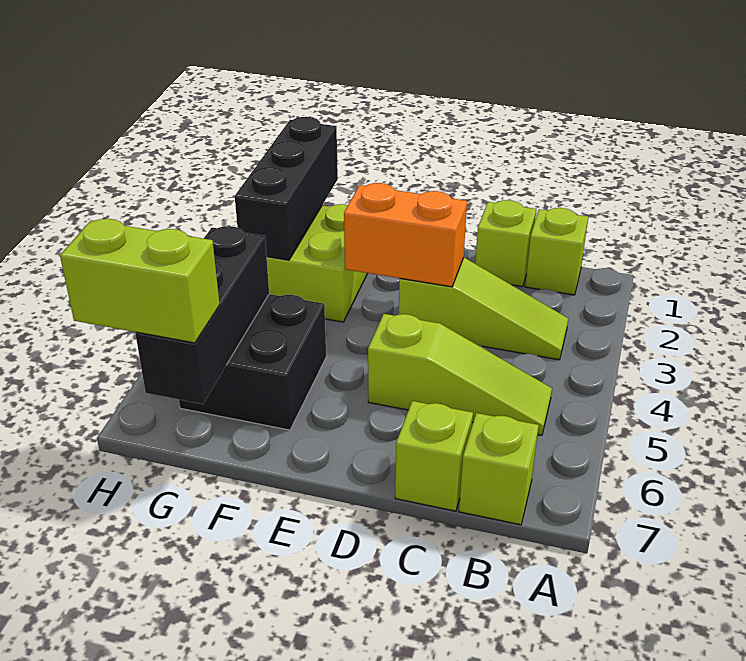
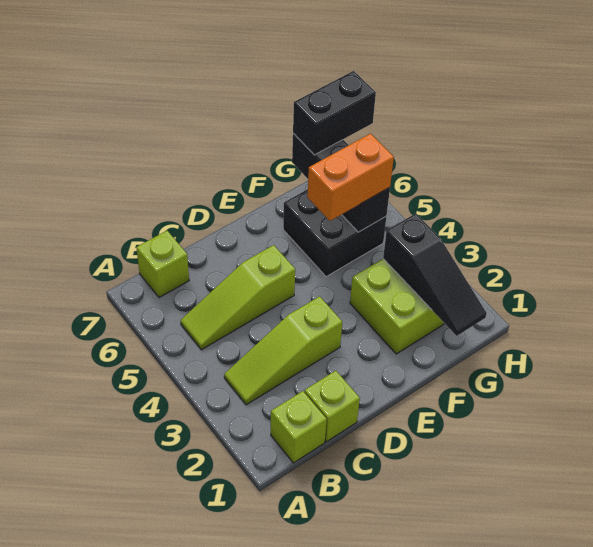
lime brick C7 level 1 -> none
orange brick D3:E3 level 2 -> orange brick F5:G5 level 3
black brick G1:G3 level 2 -> black slope G1:G3 level 2 top 3
lime brick G7:H7 level 3 -> black brick G7:H7 level 3

